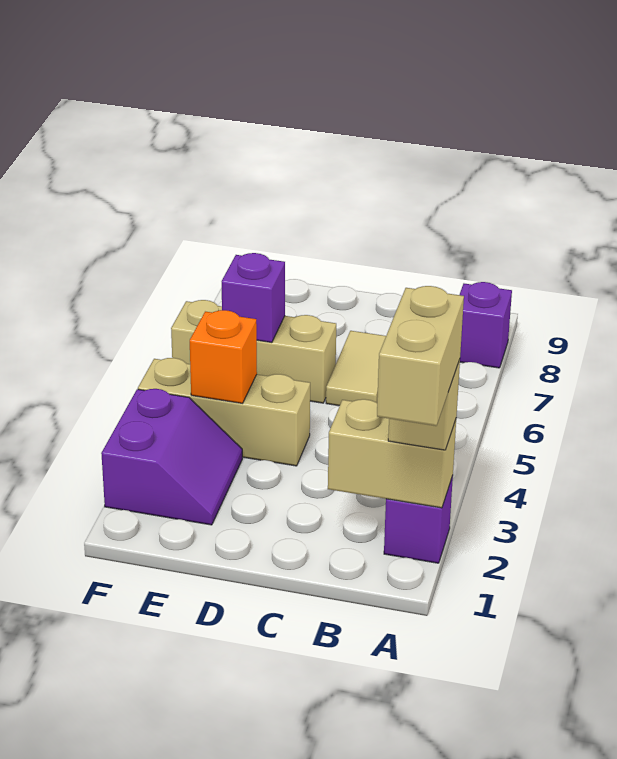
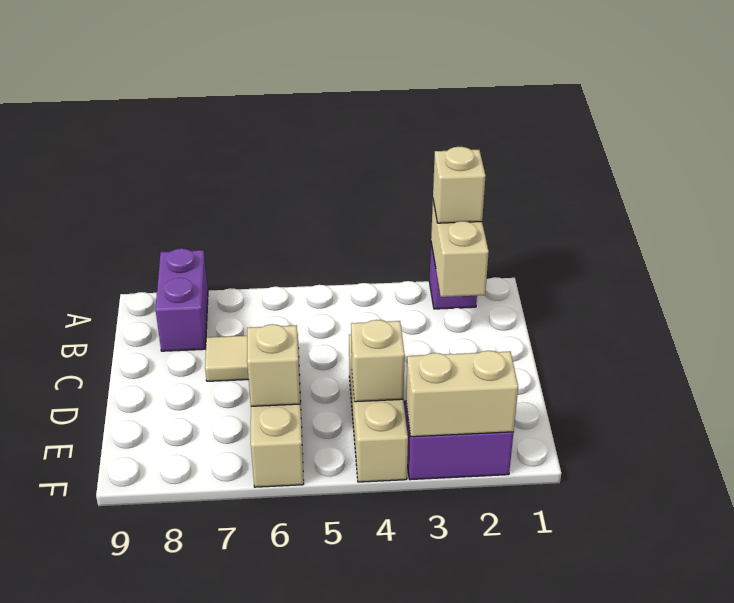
tan brick A1:A2 level 4 -> tan brick F2:F3 level 2
purple brick A8 level 1 -> purple brick A8:B8 level 1
orange brick E4 level 2 -> tan brick E4 level 2
purple brick E6 level 2 -> tan brick E6 level 2

